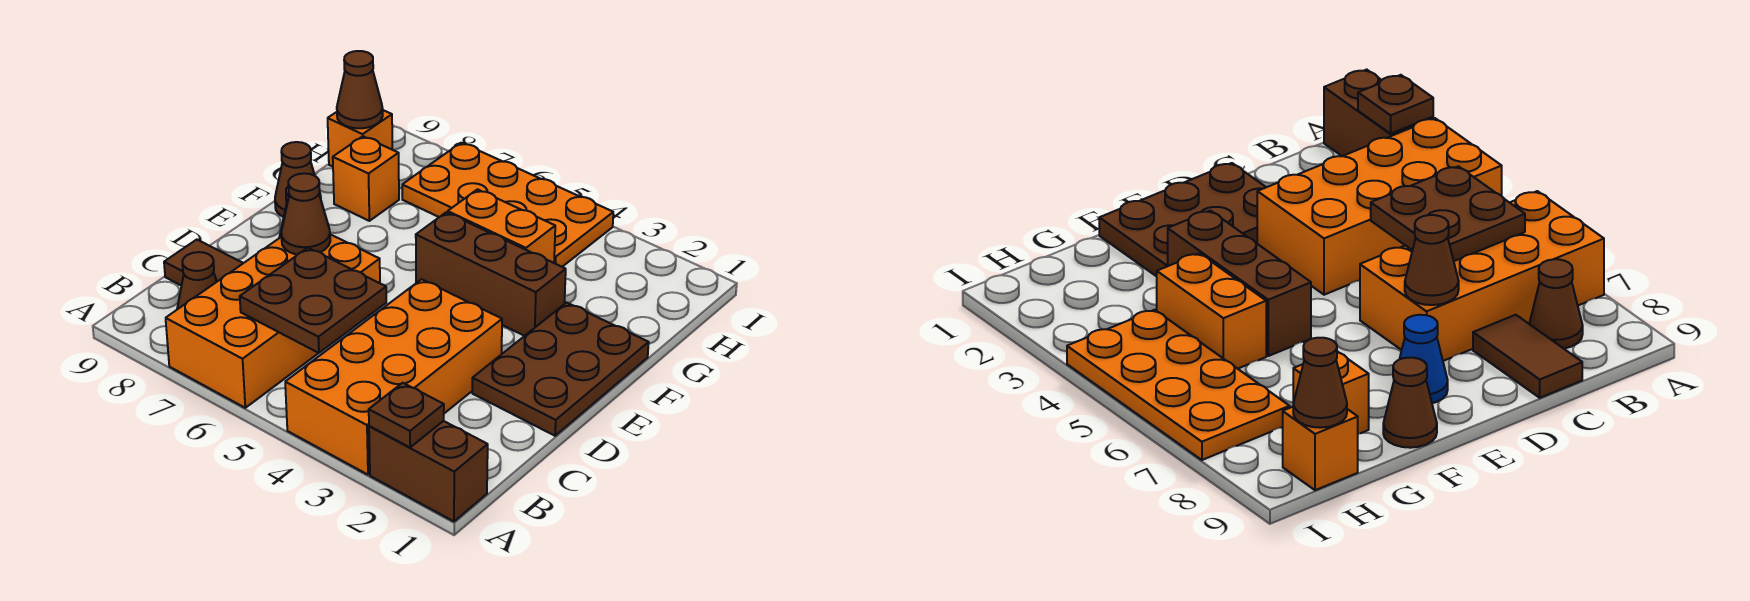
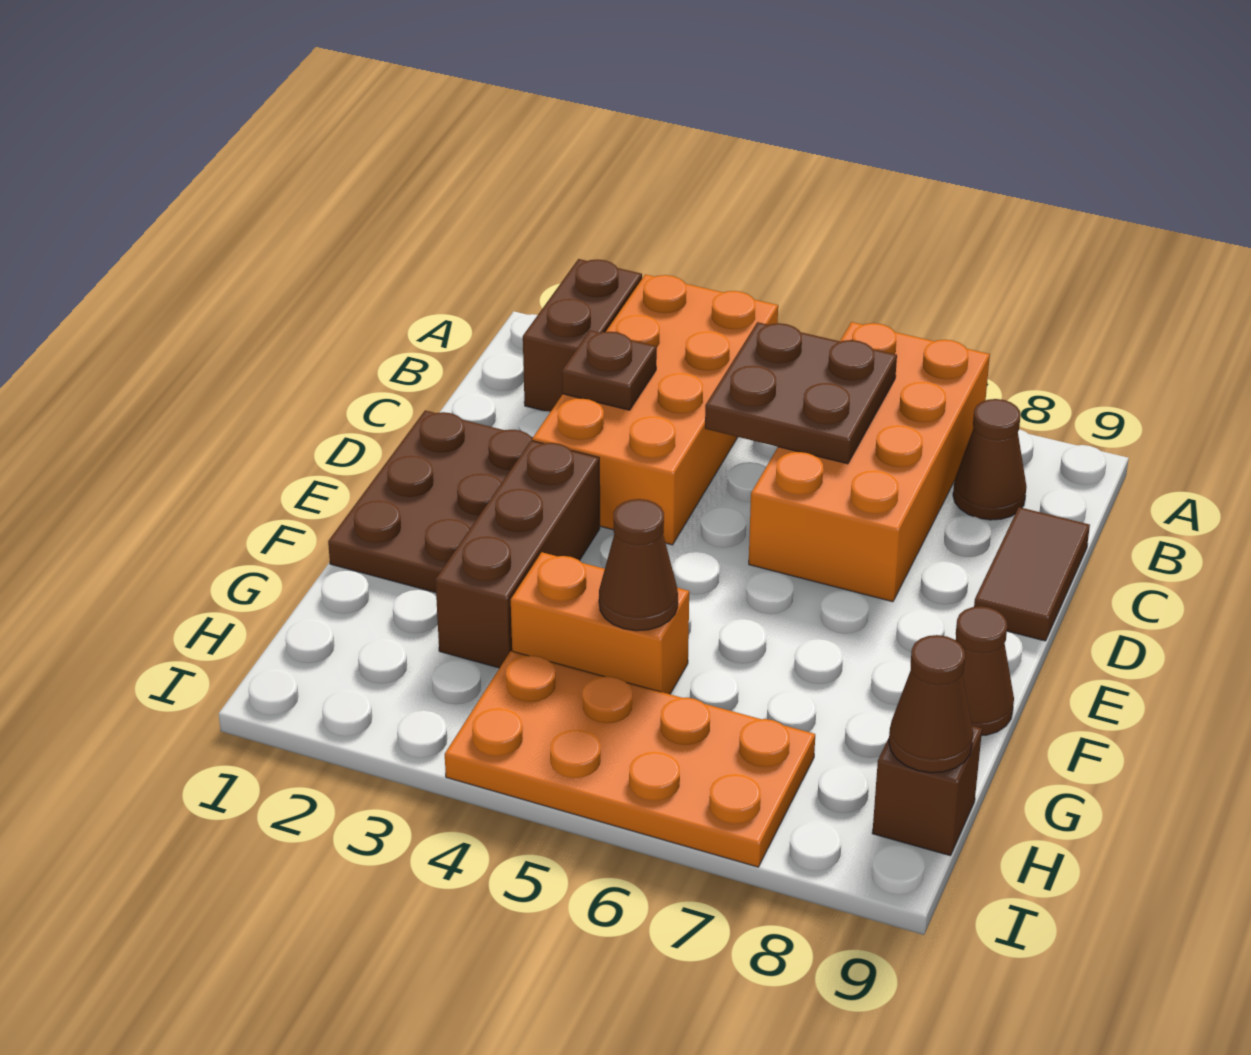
brown brick A1:A2 level 1 -> brown brick A2:B2 level 1
brown plate A2 level 2 -> brown plate C3 level 2
brown tile C8:C9 level 1 -> brown tile C9:D9 level 1
brown cone D7 level 2 -> brown cone G5 level 2
blue cone E8 level 1 -> none
brown brick F3:F5 level 1 -> brown brick E3:G3 level 1
orange brick G8 level 1 -> none
orange brick H9 level 1 -> brown brick H9 level 1

